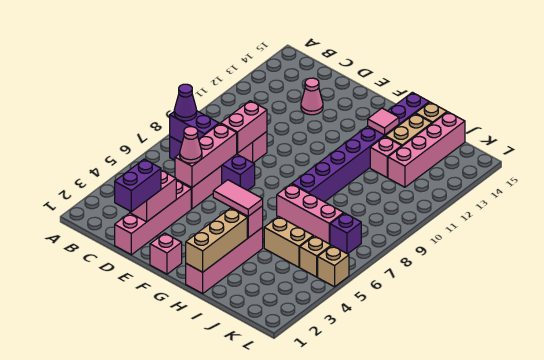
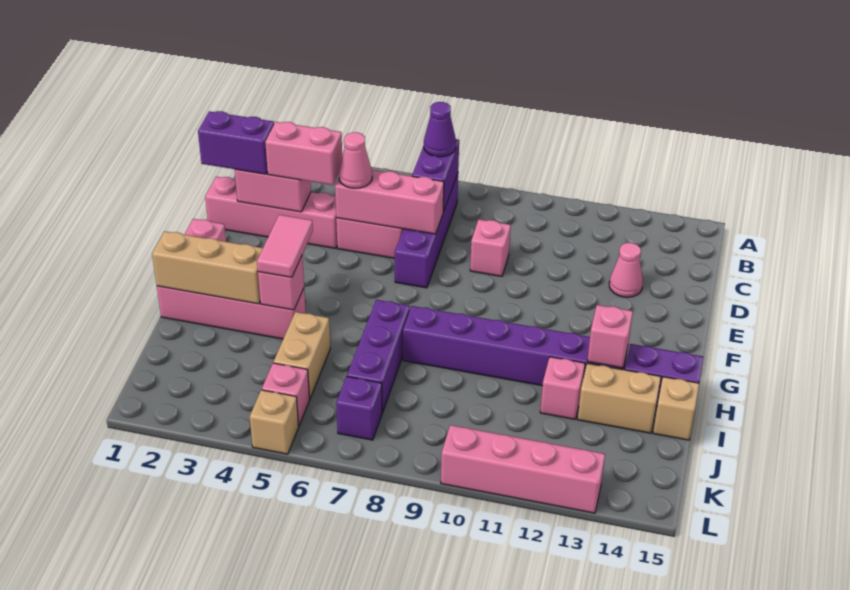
pink brick D8:D9 level 2 -> pink brick D3:D4 level 3
pink brick H7:J7 level 1 -> purple brick H7:J7 level 1
pink tile H13 level 2 -> pink brick H13 level 2
pink brick J12:J15 level 1 -> pink brick L10:L13 level 1
tan brick K5 level 1 -> pink brick K5 level 1

